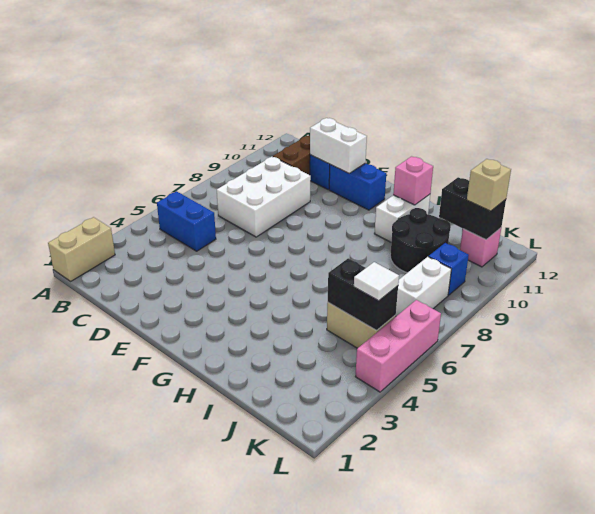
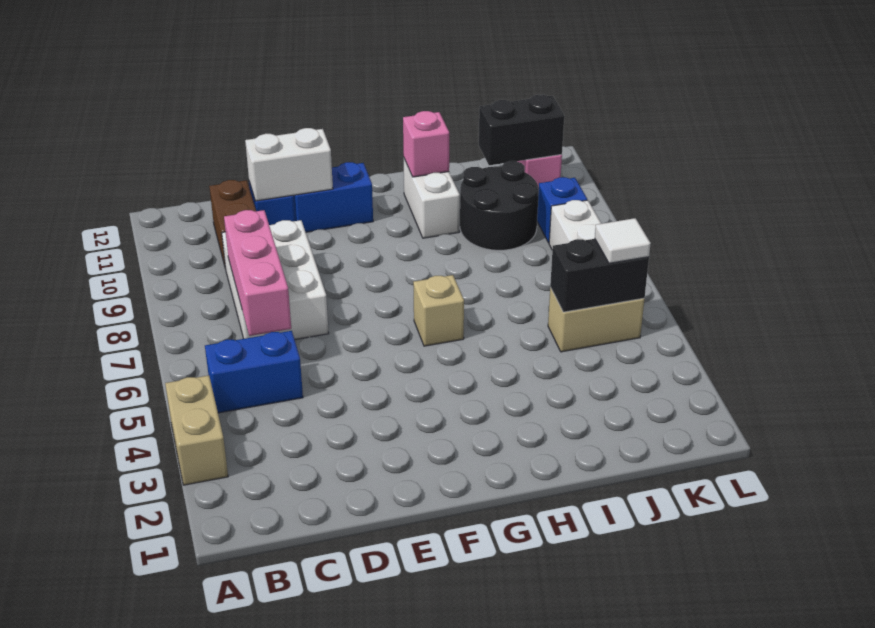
tan brick A1:A2 level 1 -> tan brick A3:A4 level 1
tan brick K11 level 3 -> tan brick G6 level 1
pink brick L4:L6 level 1 -> pink brick C6:C8 level 2

